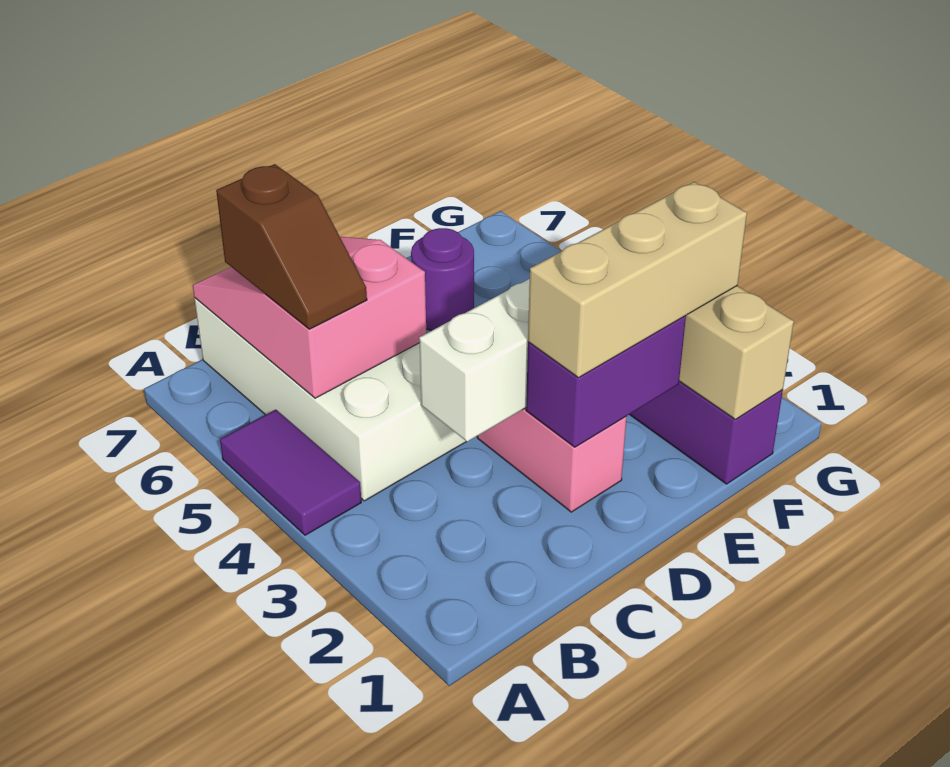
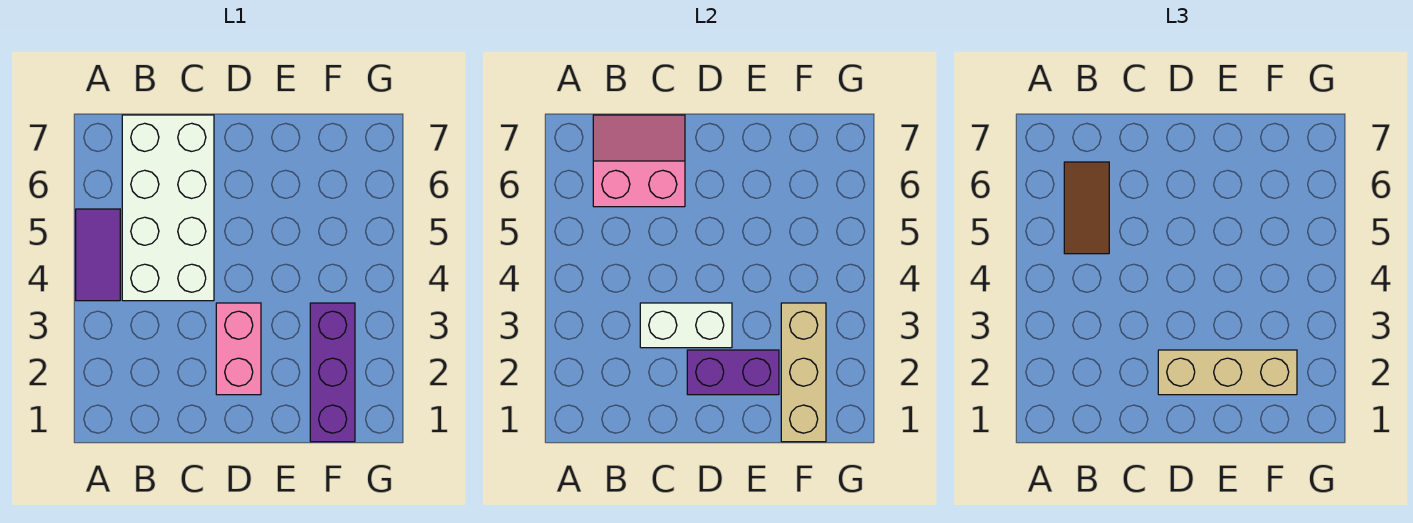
pink slope B5:C7 level 2 top 5 -> pink slope B6:C7 level 2 top 6
brown slope B5:B6 level 3 top 6 -> brown tile B5:B6 level 3
purple round brick E6 level 1 -> none

